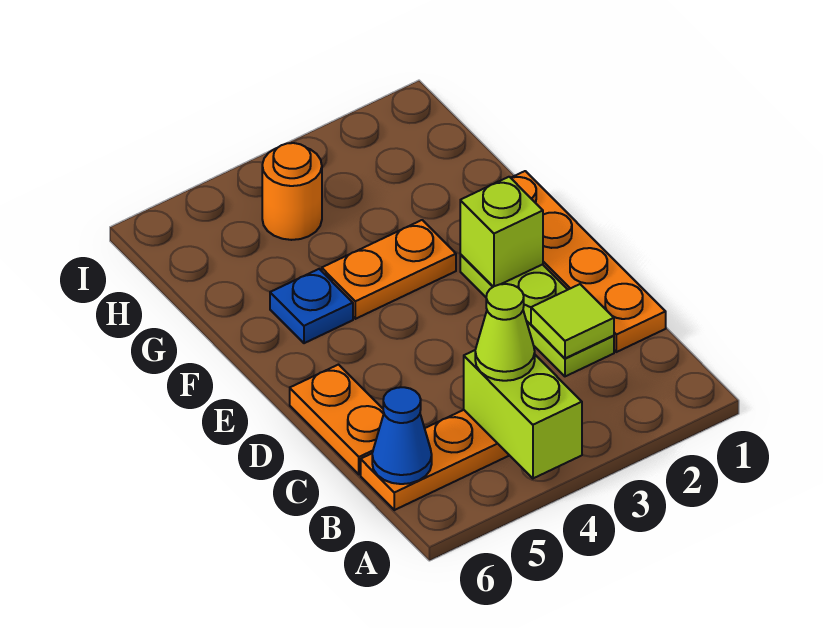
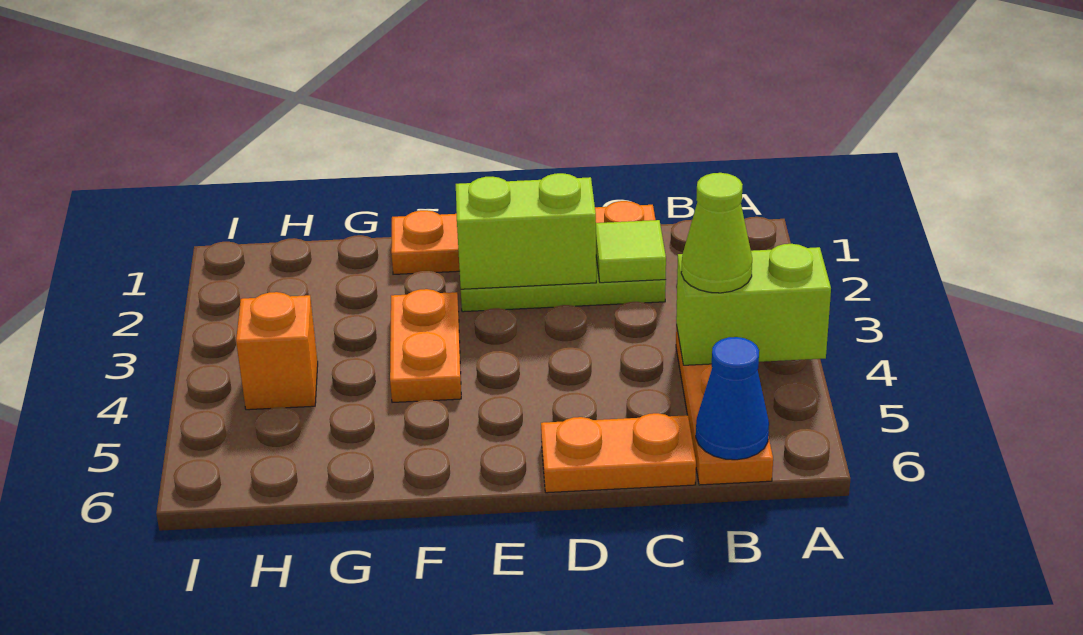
lime brick E2 level 2 -> lime brick D2:E2 level 2
blue plate F5 level 1 -> none
orange round brick H4 level 1 -> orange brick H4 level 1

